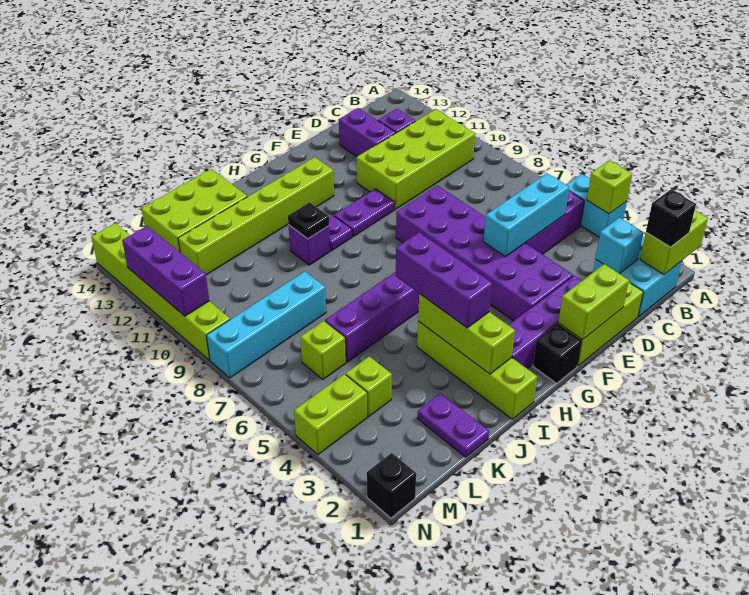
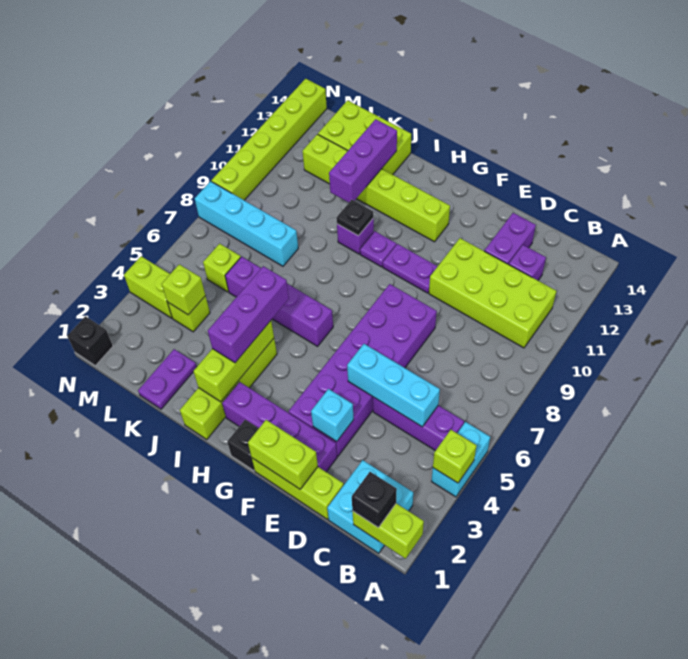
cyan brick C2 level 2 -> cyan brick E3 level 2
none -> lime brick L4 level 2
purple brick N10:N12 level 2 -> purple brick J11:J13 level 2

